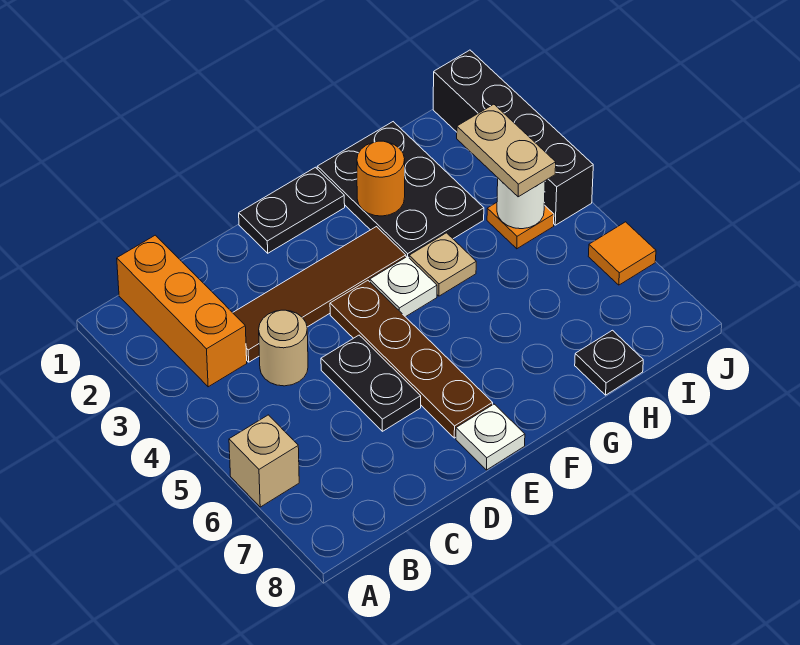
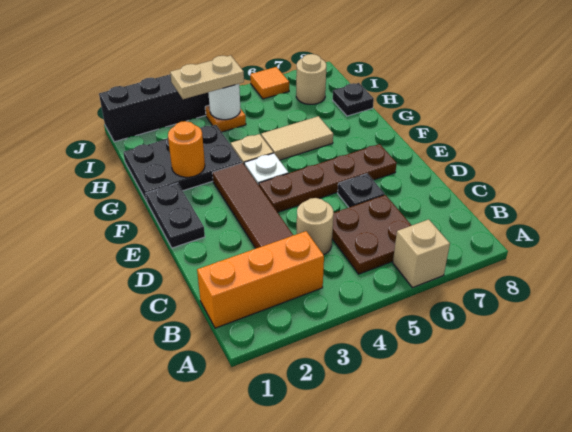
none -> brown plate B5:C6 level 1
black plate D5:D6 level 1 -> black plate D6 level 1
white plate E8 level 1 -> none
none -> tan tile G5:G6 level 1
none -> tan round brick I7 level 1

